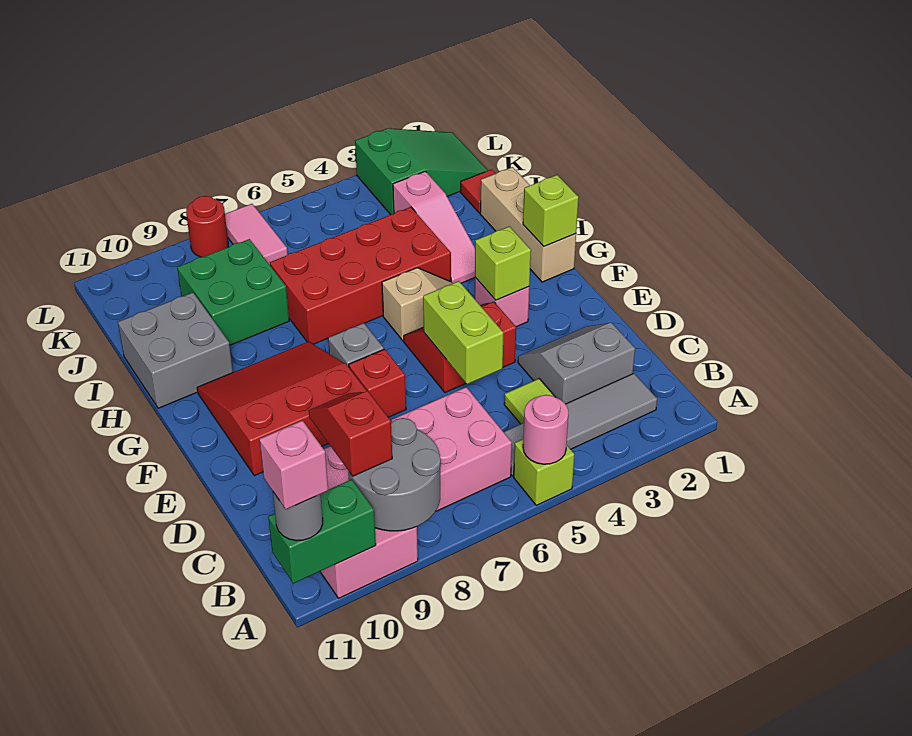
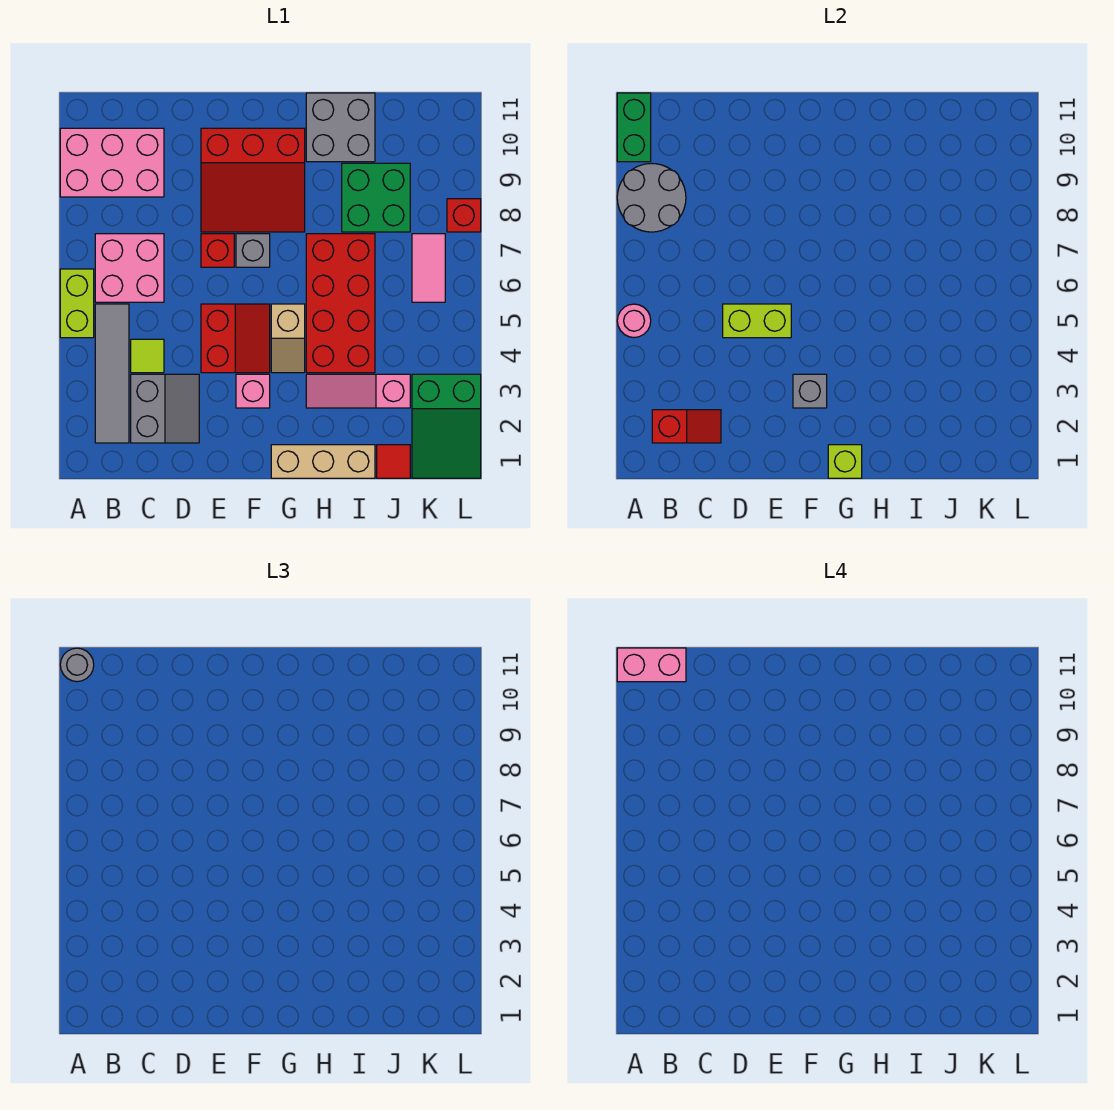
lime brick A5 level 1 -> lime brick A5:A6 level 1
pink brick A11 level 4 -> pink brick A11:B11 level 4
red slope B9:C9 level 3 top B -> red slope B2:C2 level 2 top B
red slope E8:G10 level 1 top E -> red slope E8:G10 level 1 top 10
lime brick F3 level 2 -> grey brick F3 level 2
pink tile K7:L7 level 1 -> pink tile K6:K7 level 1
red round brick L8 level 1 -> red brick L8 level 1

